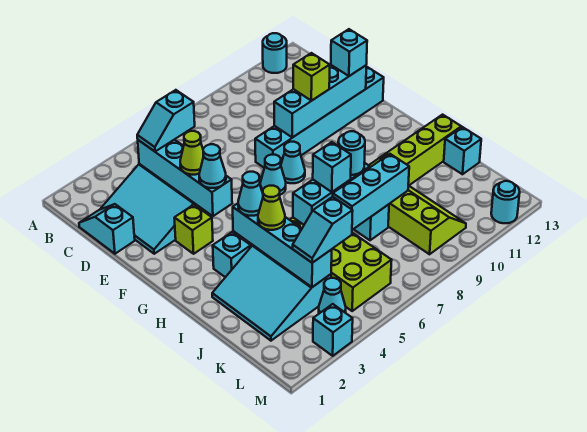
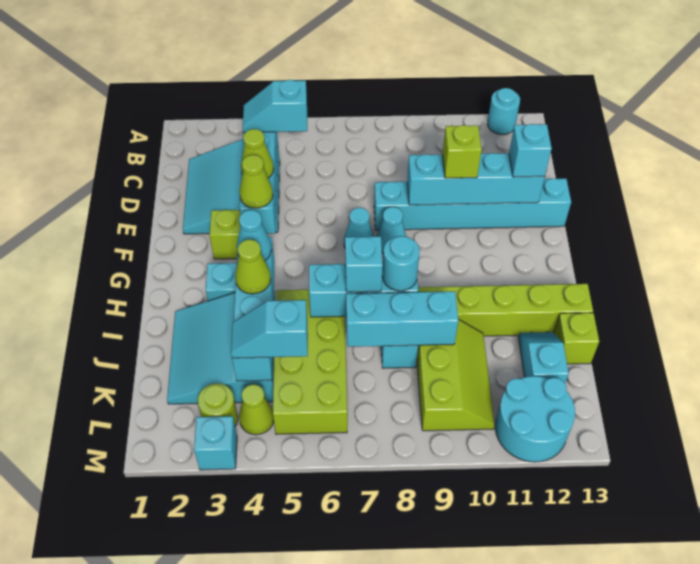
cyan slope C1:D1 level 1 top D -> cyan slope J12:K12 level 1 top K
cyan cone F4 level 3 -> lime cone F4 level 3
cyan brick J13 level 1 -> lime brick J13 level 1
none -> lime round brick L3 level 1
cyan cone L4 level 1 -> lime cone L4 level 1
cyan round brick M12 level 1 -> cyan round brick L11:M12 level 1

